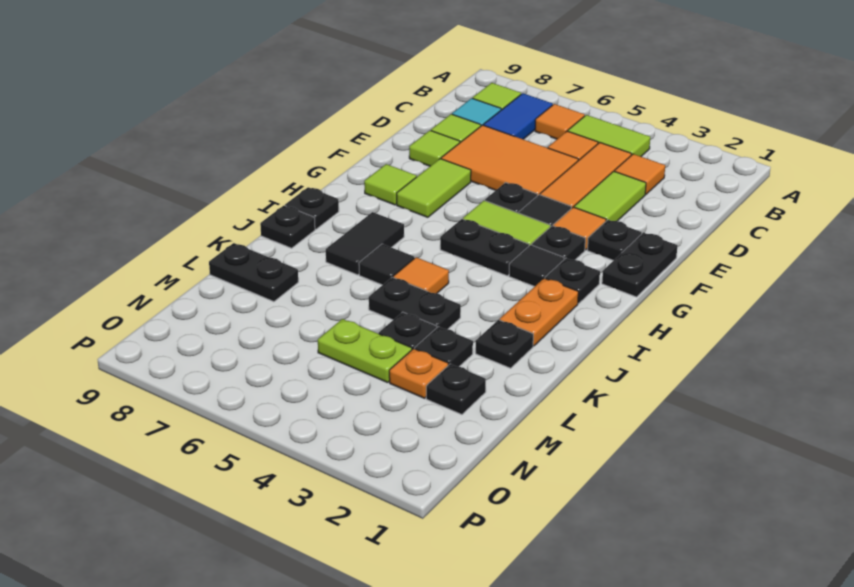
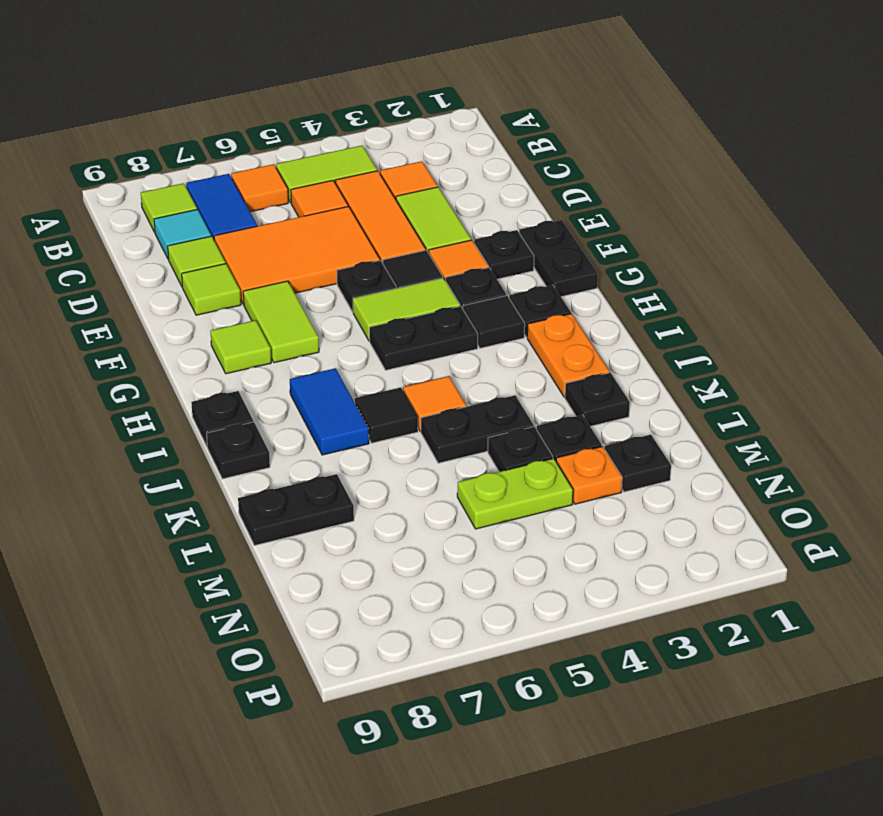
black tile I7:J7 level 1 -> blue tile I7:J7 level 1

